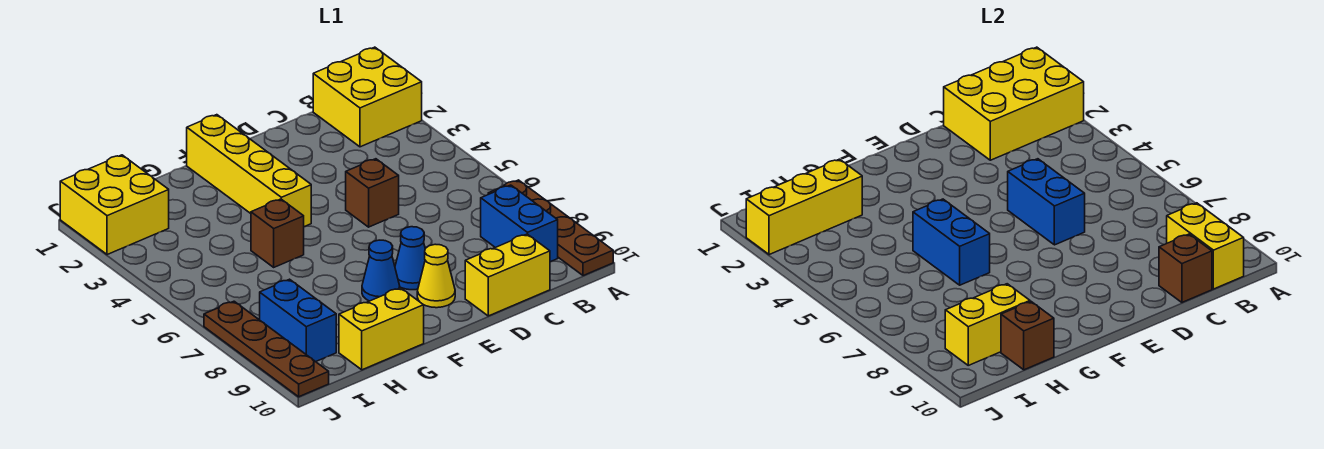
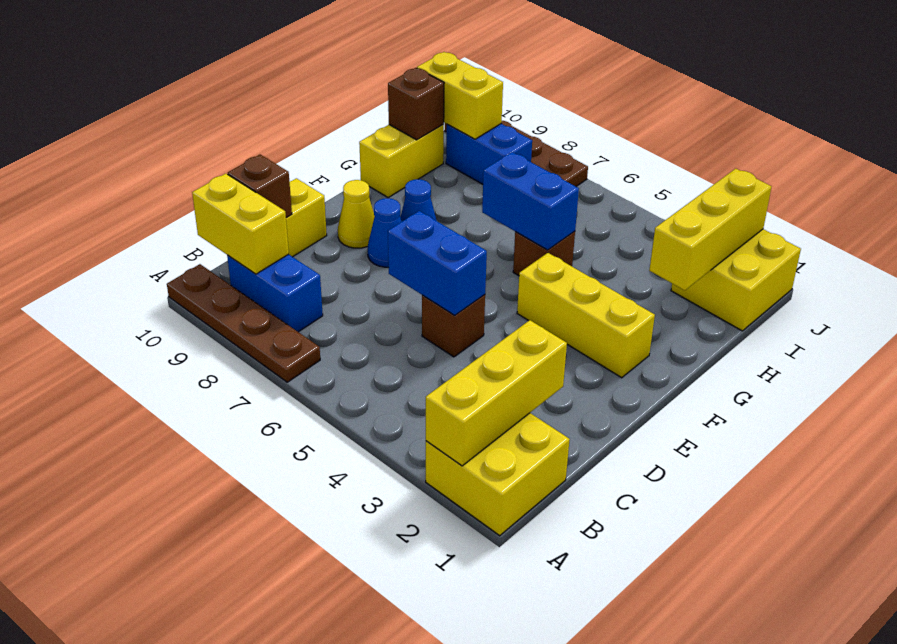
yellow brick A1:C2 level 2 -> yellow brick A2:C2 level 2
yellow brick F1:F4 level 1 -> yellow brick F2:F4 level 1
yellow brick H9:I9 level 2 -> yellow brick I9:I10 level 2

